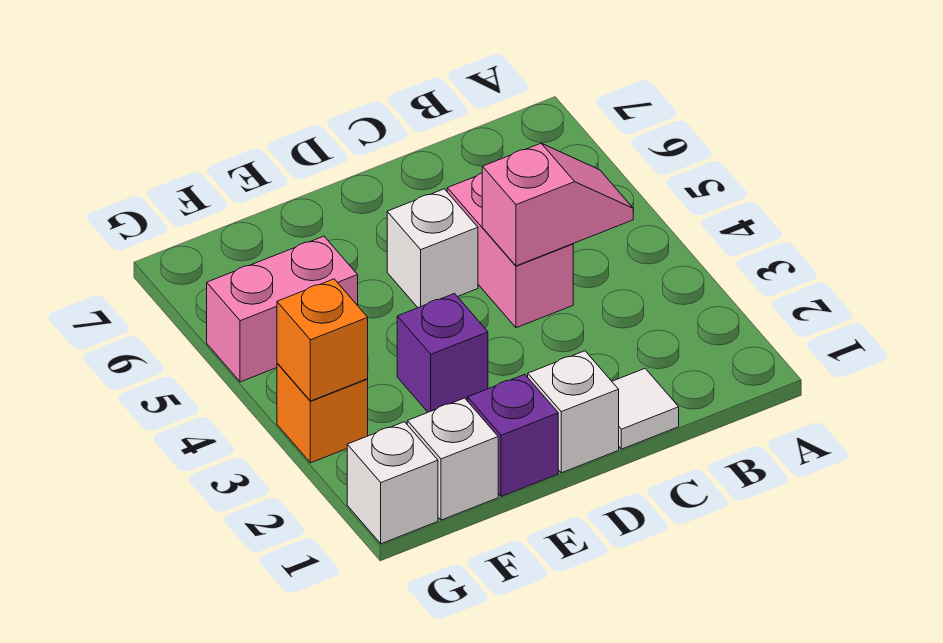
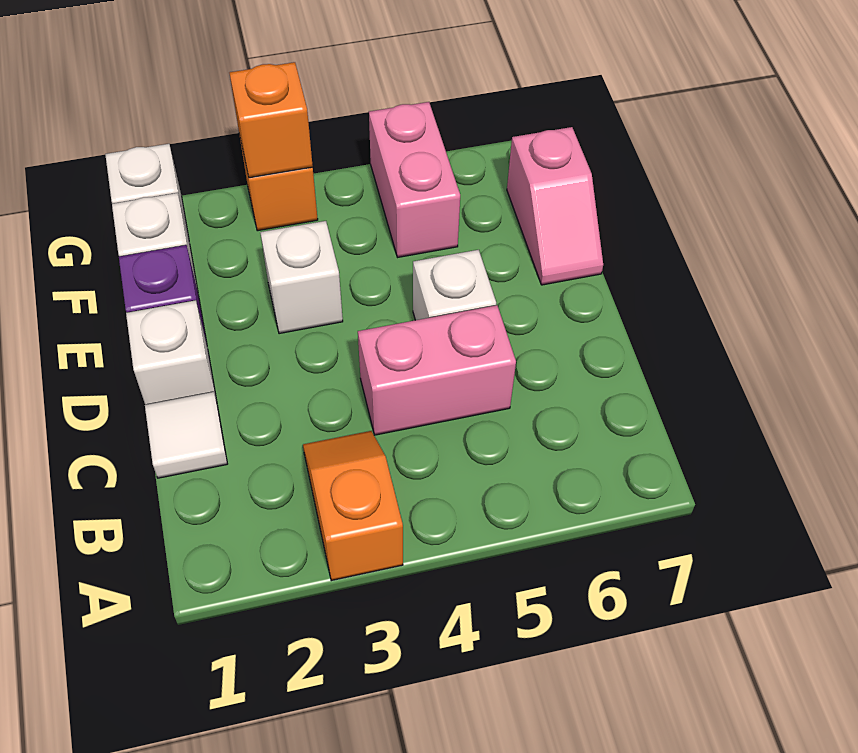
none -> orange slope A3:B3 level 1 top A
pink slope B4:C4 level 2 top C -> pink slope E7:F7 level 1 top F
purple brick E3 level 1 -> white brick E3 level 1

